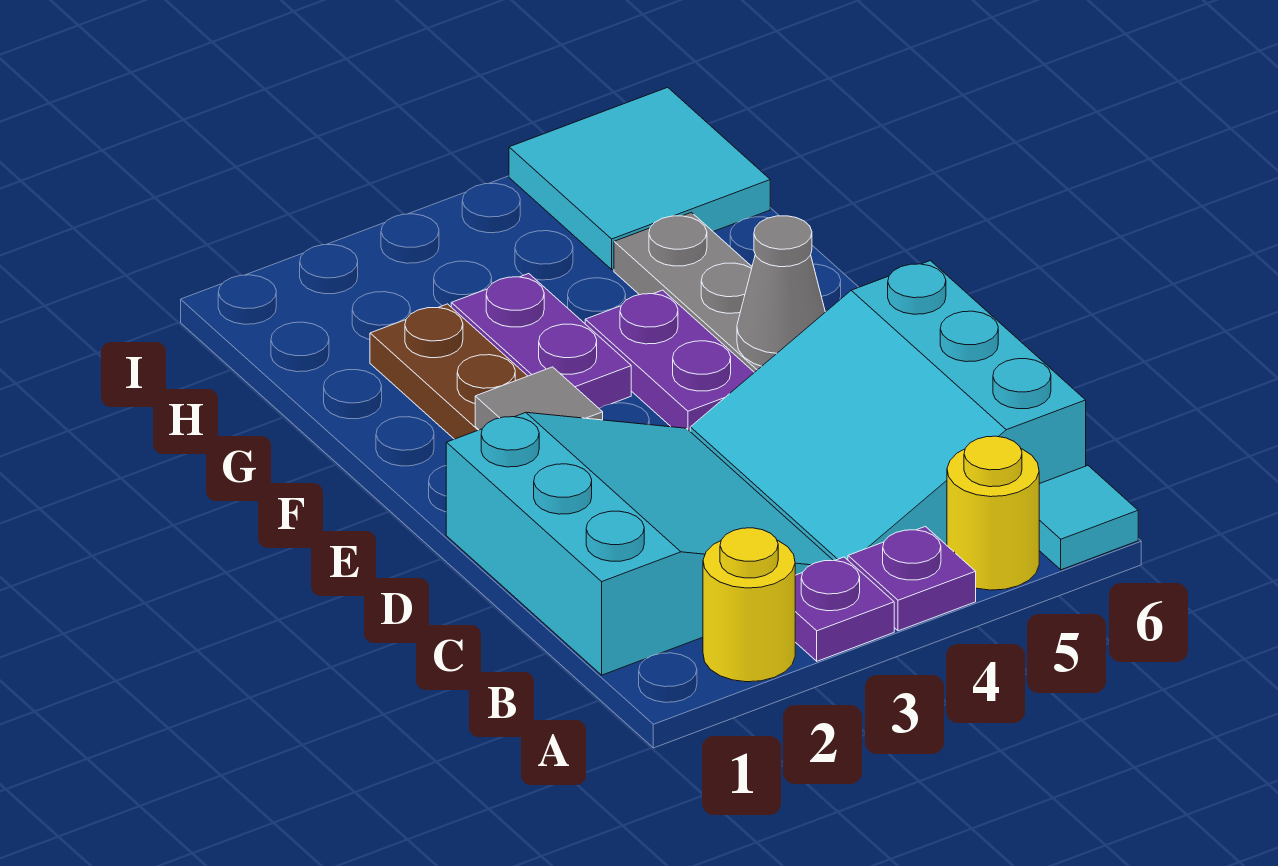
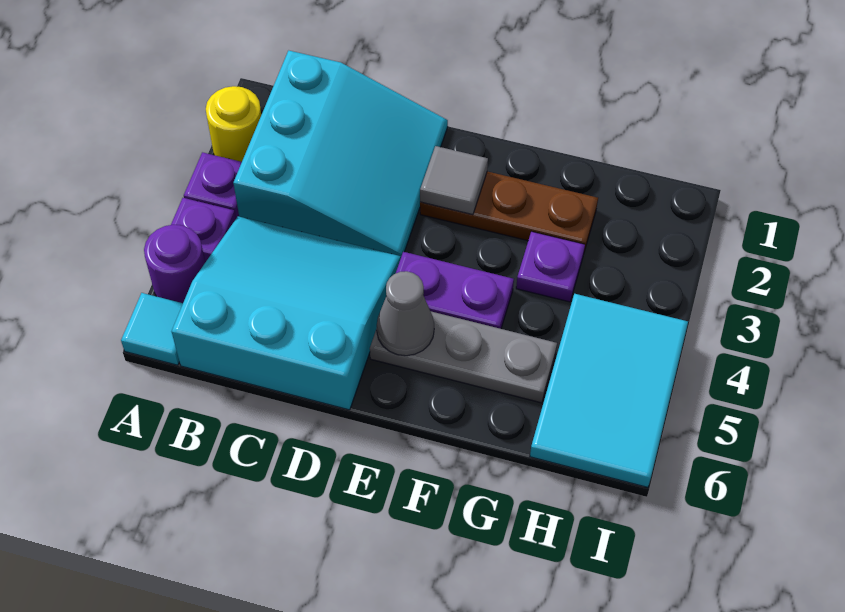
yellow round brick A5 level 1 -> purple round brick A5 level 1
cyan slope B1:D3 level 1 top 1 -> cyan slope B1:D3 level 1 top B
purple plate F3:G3 level 1 -> purple plate G3 level 1
cyan tile H5:I6 level 1 -> cyan tile H4:I6 level 1

